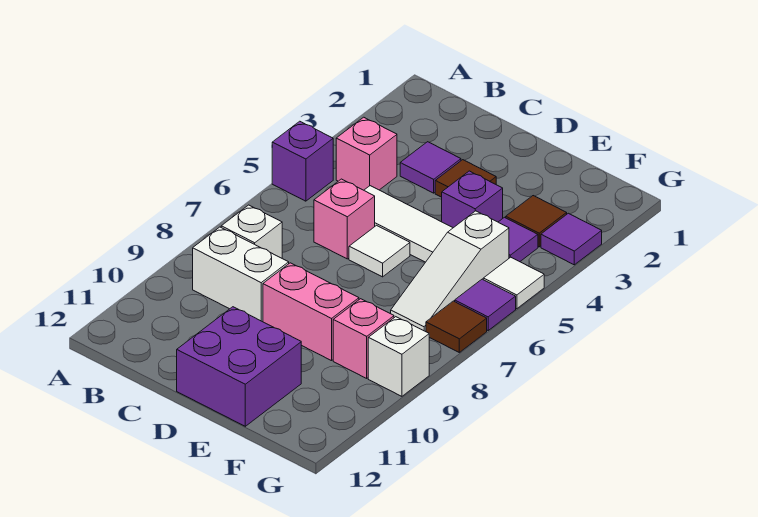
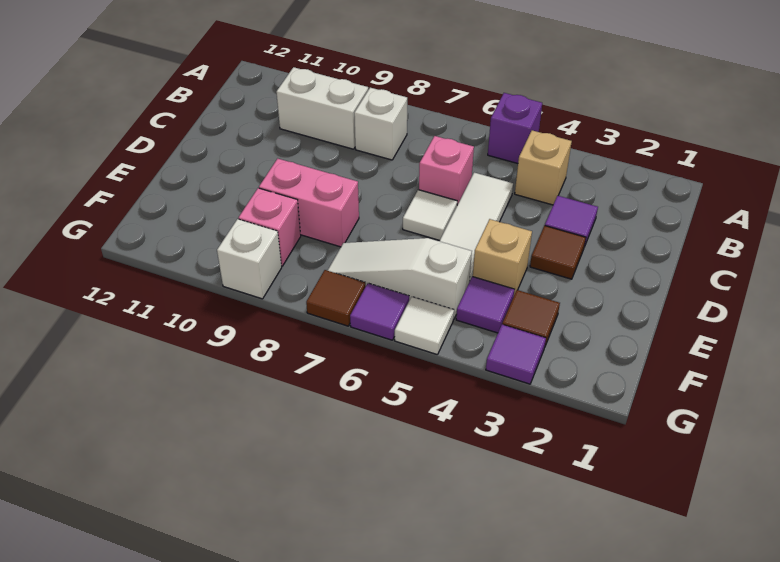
pink brick B4 level 1 -> tan brick B4 level 1
white brick B9:C9 level 1 -> white brick B9:B10 level 1
pink brick D9:E9 level 1 -> pink brick E8:E9 level 1
purple brick D11:E12 level 1 -> none
purple brick E4 level 1 -> tan brick E4 level 1

